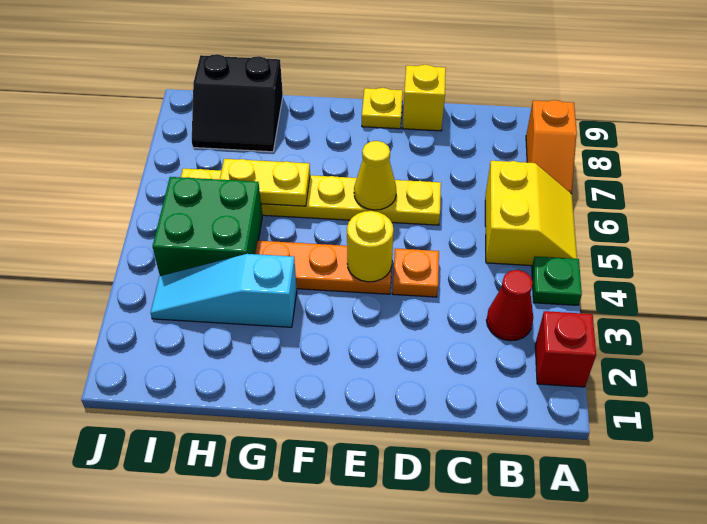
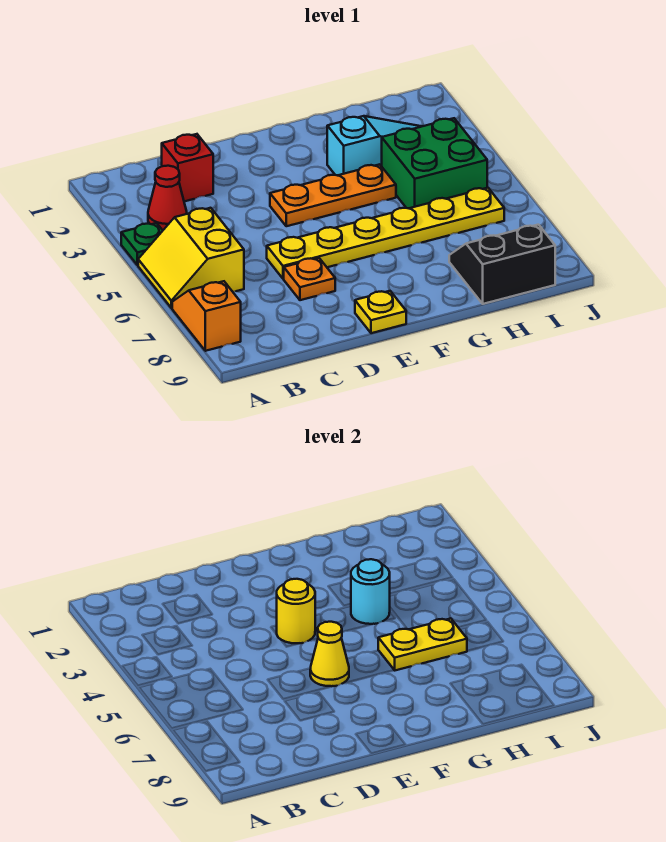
red brick A2 level 1 -> red brick C2 level 1
orange plate D4 level 1 -> orange plate D7 level 1
yellow brick D9 level 1 -> none
none -> cyan round brick G4 level 2

